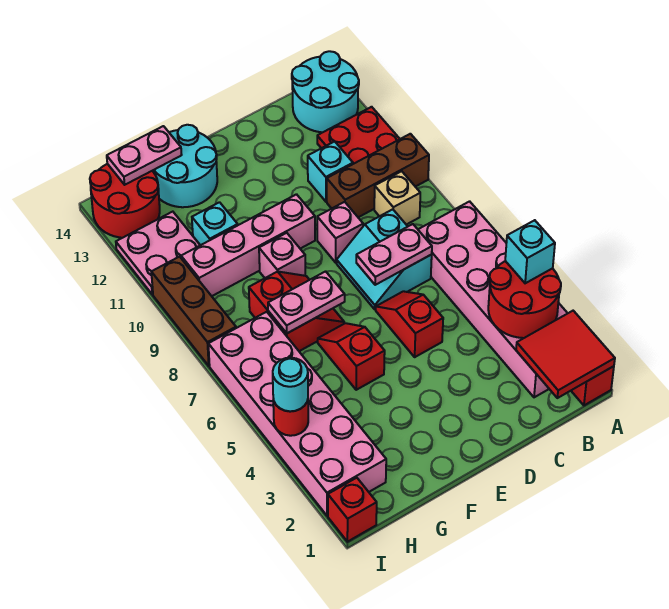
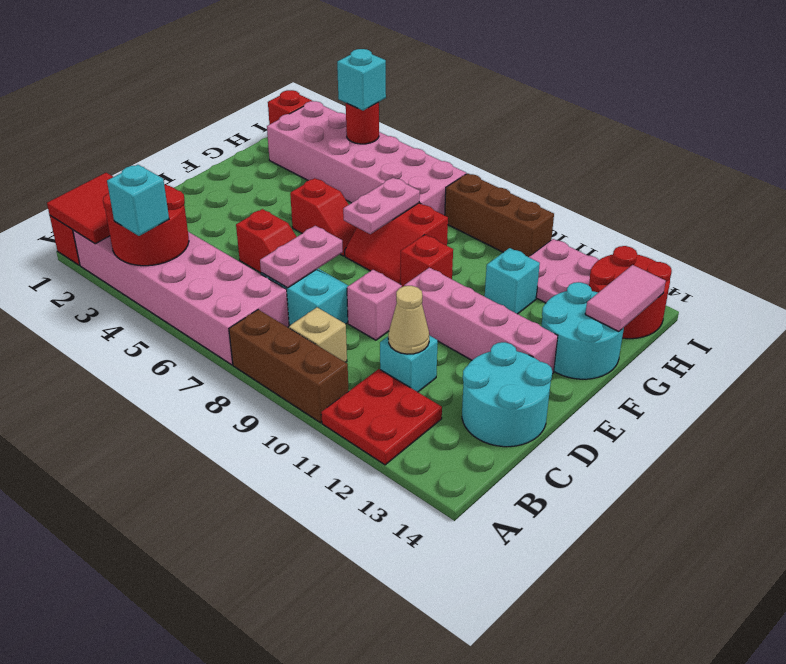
brown brick A10:C10 level 1 -> brown brick A8:A10 level 1
cyan round brick A13:B14 level 1 -> cyan round brick C13:D14 level 1
none -> tan cone C11 level 2
pink brick E10:H10 level 1 -> pink brick E10:E13 level 1
pink brick F9 level 1 -> red brick F9 level 1
pink plate G14:H14 level 2 -> pink tile G14:H14 level 2
cyan round brick I4 level 3 -> cyan brick I4 level 3

